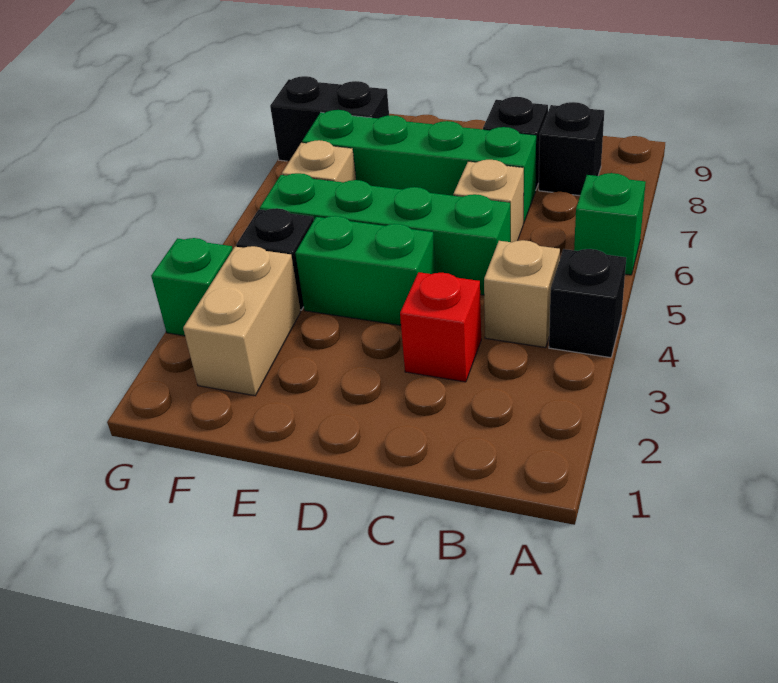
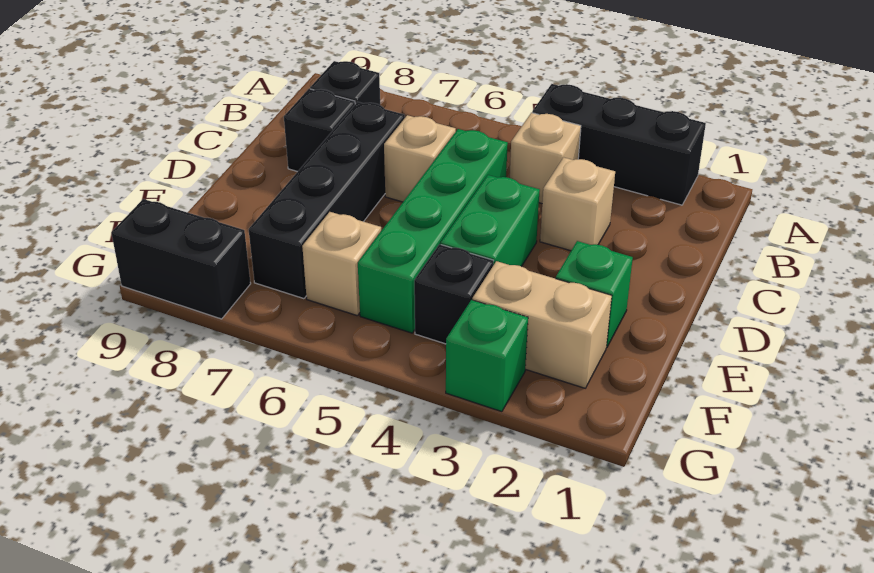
black brick A4 level 1 -> black brick A2:A4 level 1
green brick A6 level 1 -> green brick E2 level 1
red brick C3 level 1 -> tan brick C3 level 1
green brick C7:F7 level 1 -> black brick C7:F7 level 1
black brick F8:G8 level 1 -> black brick G8:G9 level 1

